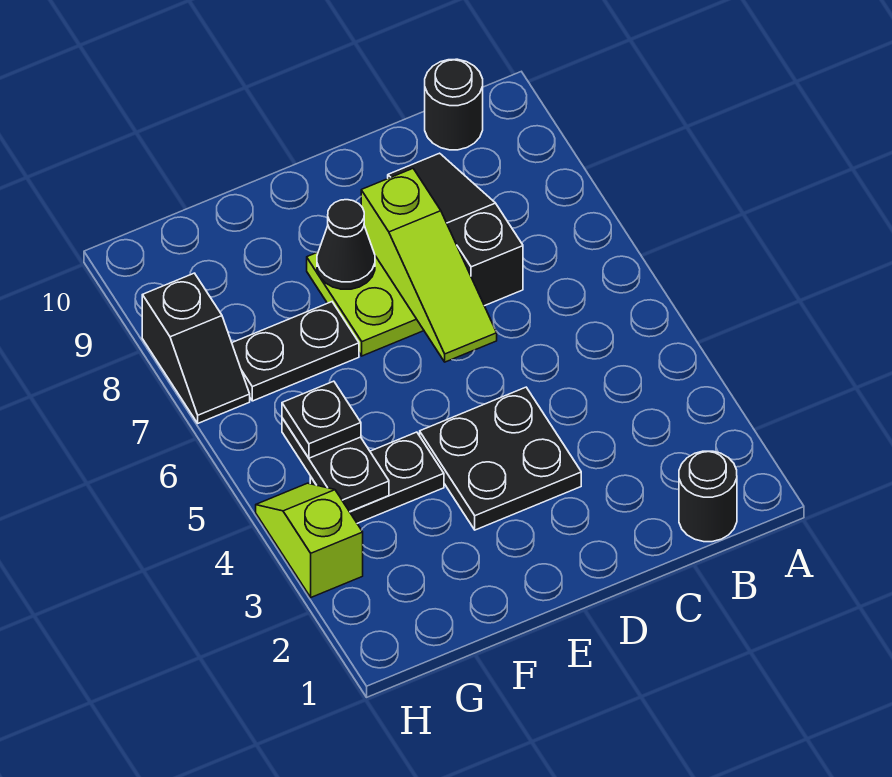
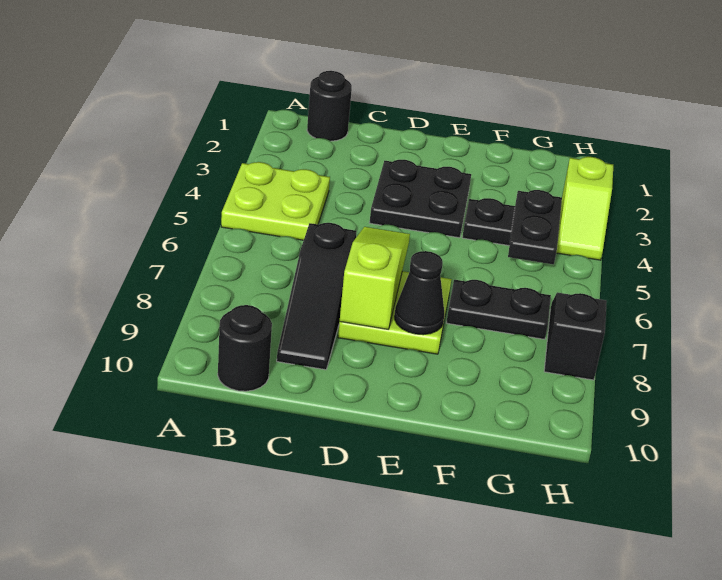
none -> lime plate A4:B5 level 1
black plate G5 level 3 -> none

